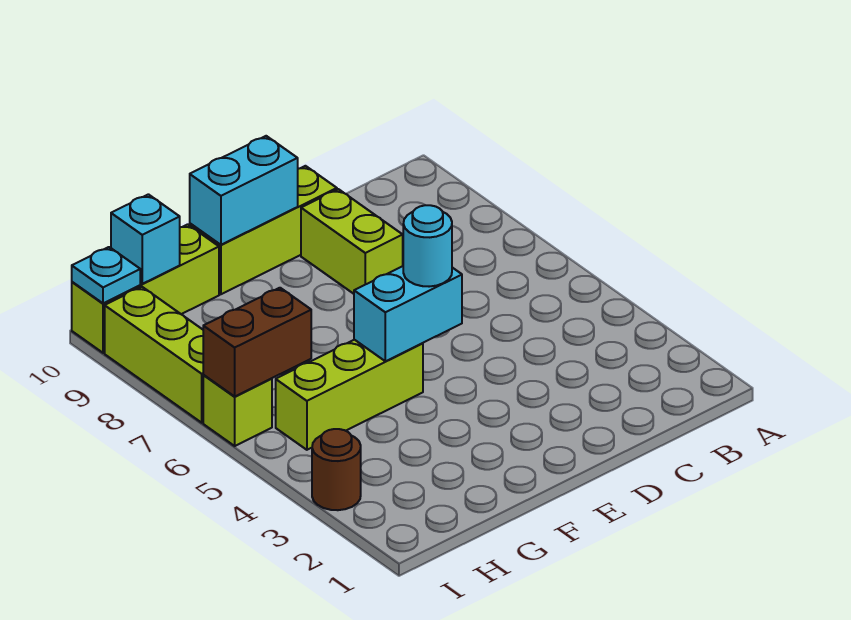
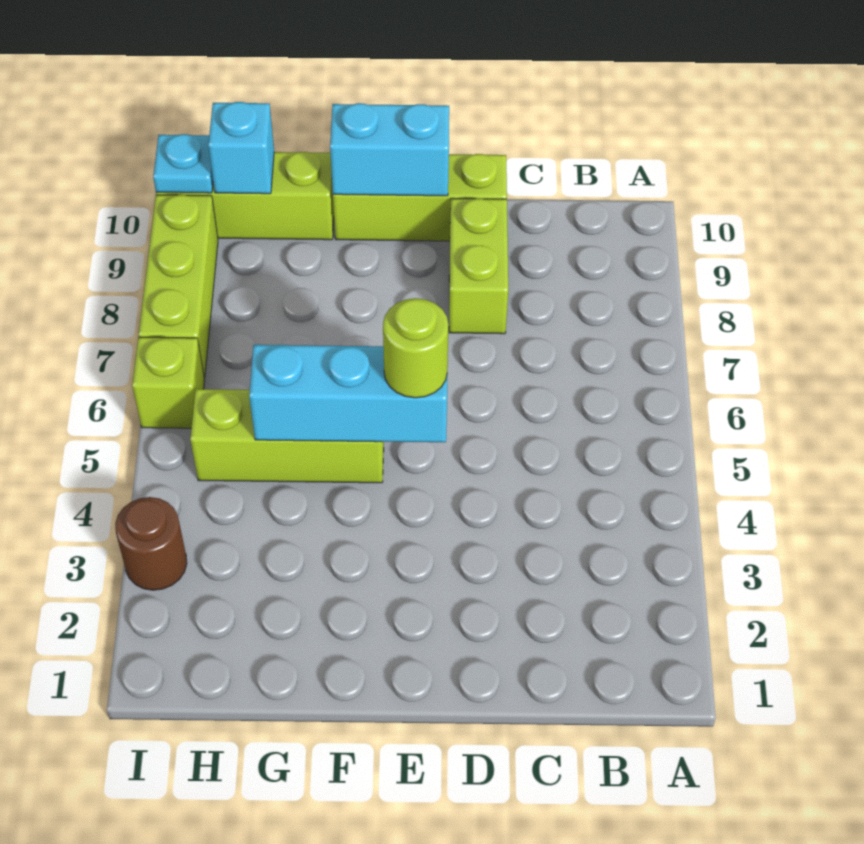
cyan brick E5:F5 level 2 -> cyan brick E5:G5 level 2
cyan round brick E5 level 3 -> lime round brick E5 level 3
brown brick H6:I6 level 2 -> none

